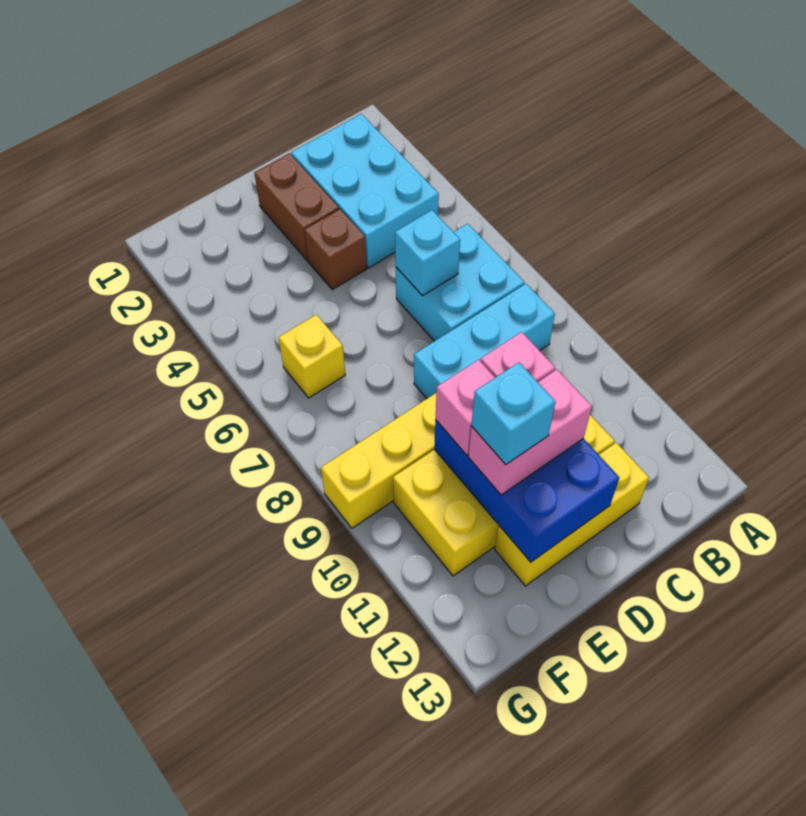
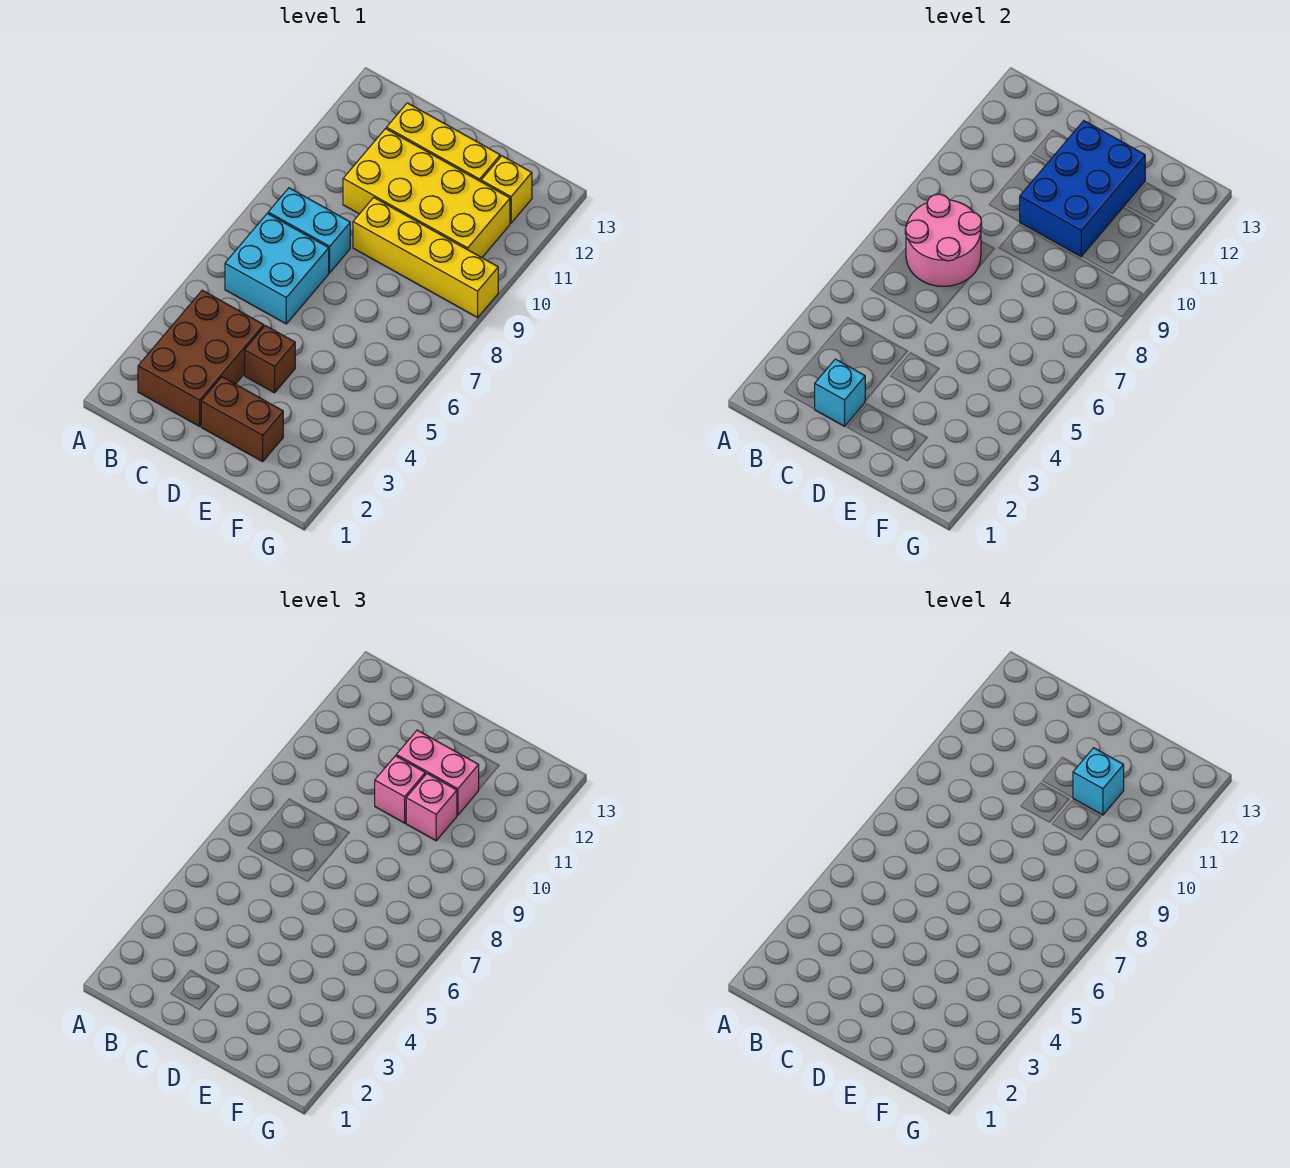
cyan brick B2:C4 level 1 -> brown brick B2:C4 level 1
none -> pink round brick B7:C8 level 2
cyan brick B8:D8 level 1 -> cyan brick B8:C8 level 1
cyan brick C6 level 2 -> cyan brick C2 level 2
brown brick D2:D3 level 1 -> brown brick D2:E2 level 1
yellow brick F6 level 1 -> yellow brick F12 level 1

